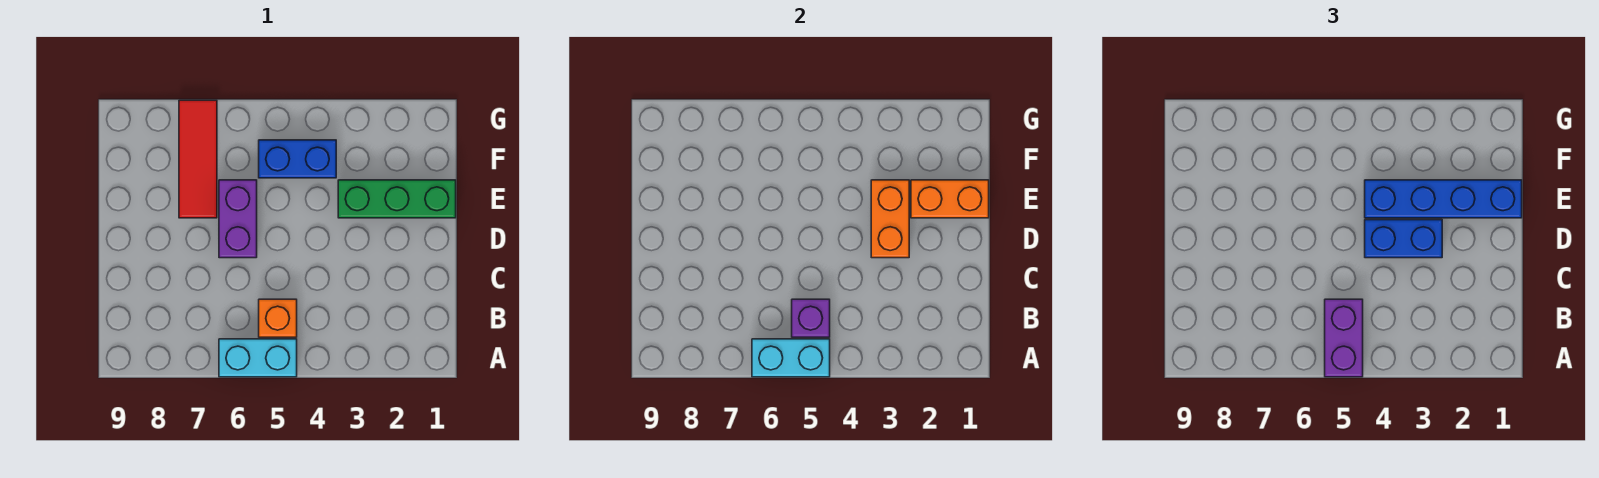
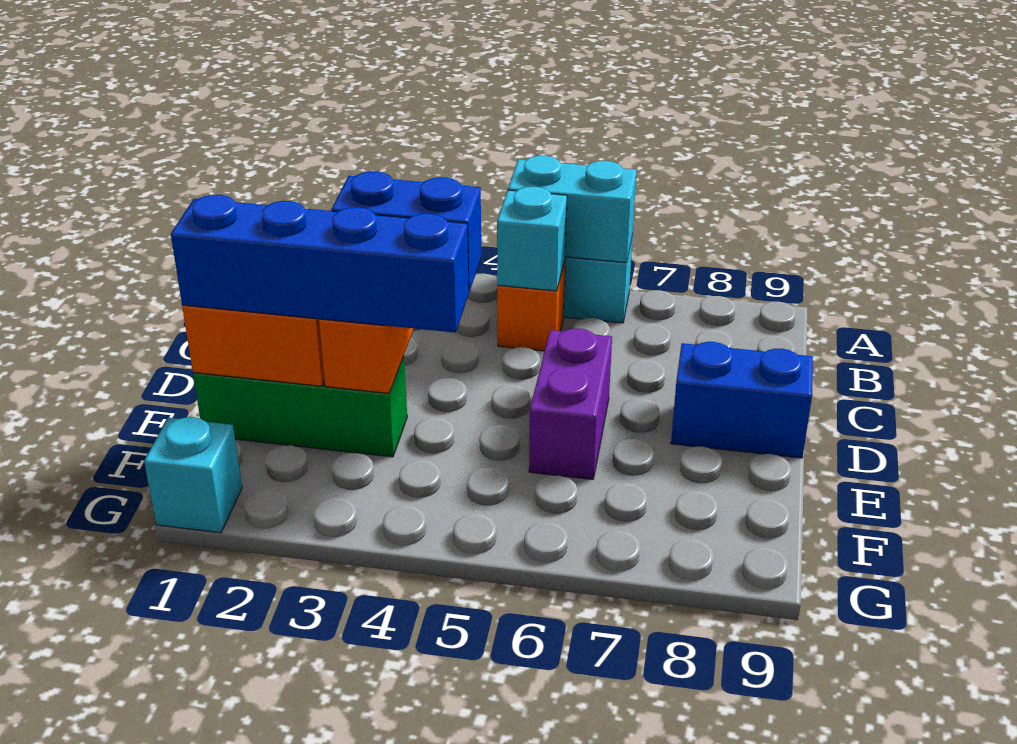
purple brick A5:B5 level 3 -> none
purple brick B5 level 2 -> cyan brick B5 level 2
red tile E7:G7 level 1 -> none
blue brick F4:F5 level 1 -> blue brick D8:D9 level 1
none -> cyan brick G1 level 1

